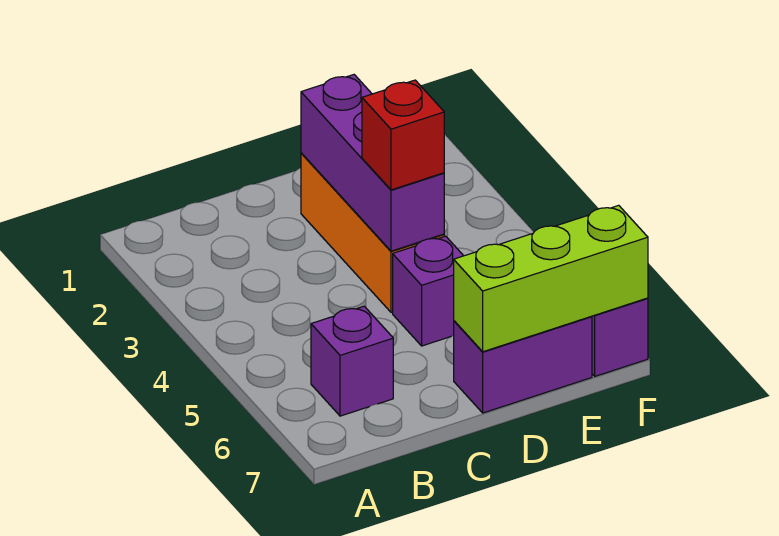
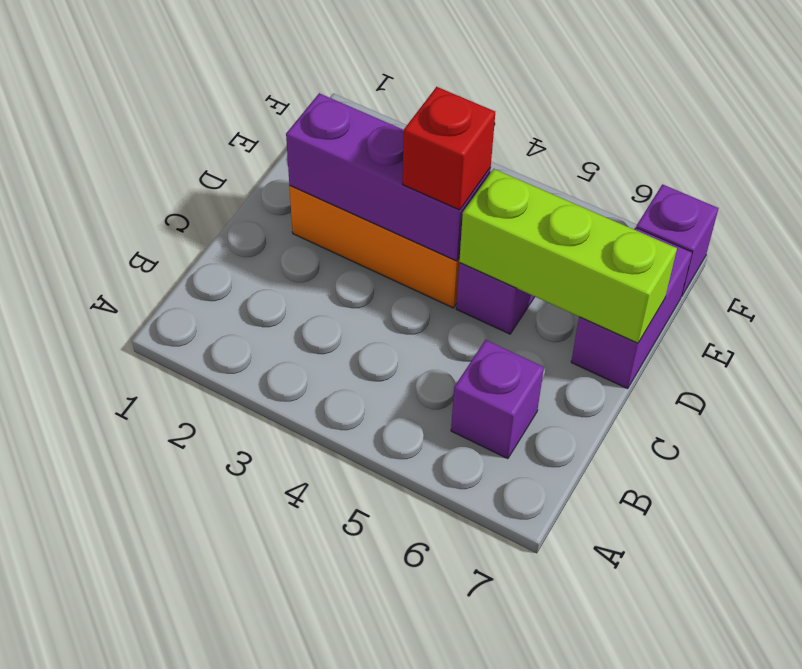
lime brick D7:F7 level 2 -> lime brick D5:D7 level 2

